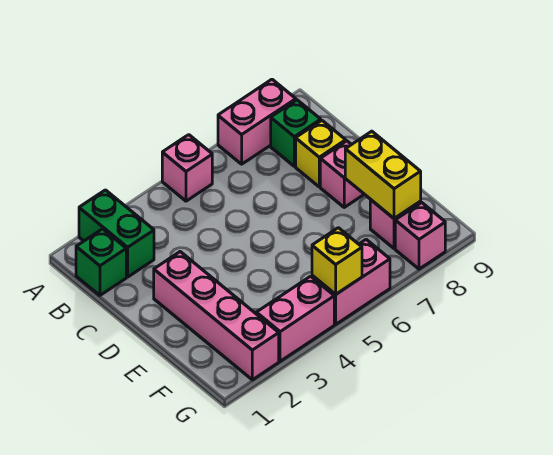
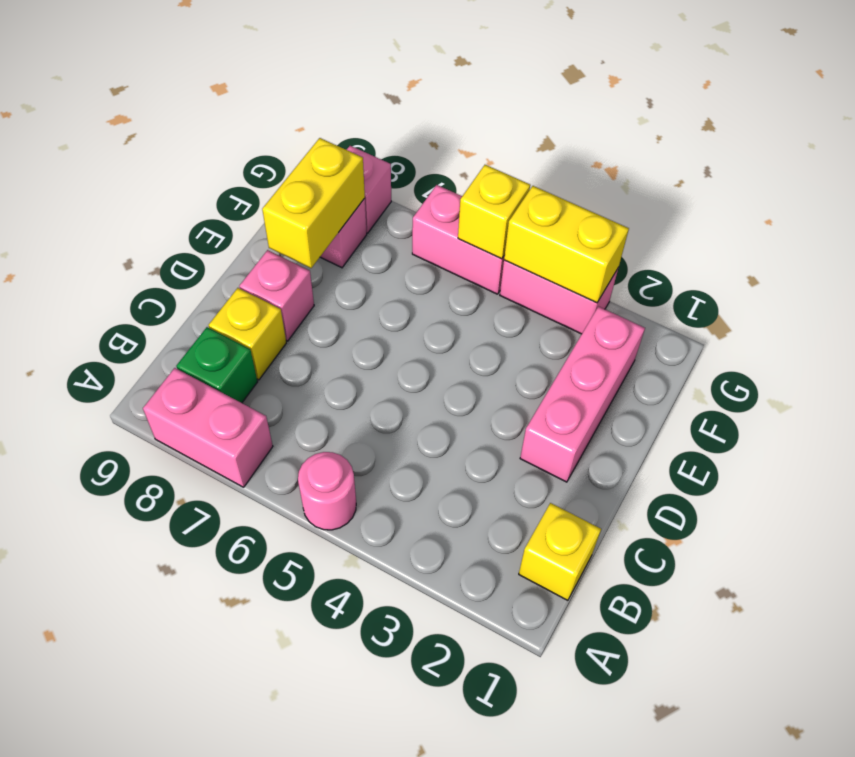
green brick A2:B2 level 1 -> none
pink brick A5 level 1 -> pink round brick A5 level 1
green brick B1 level 1 -> yellow brick B1 level 1
pink brick D2:G2 level 1 -> pink brick D2:F2 level 1
none -> yellow brick G3:G4 level 2

